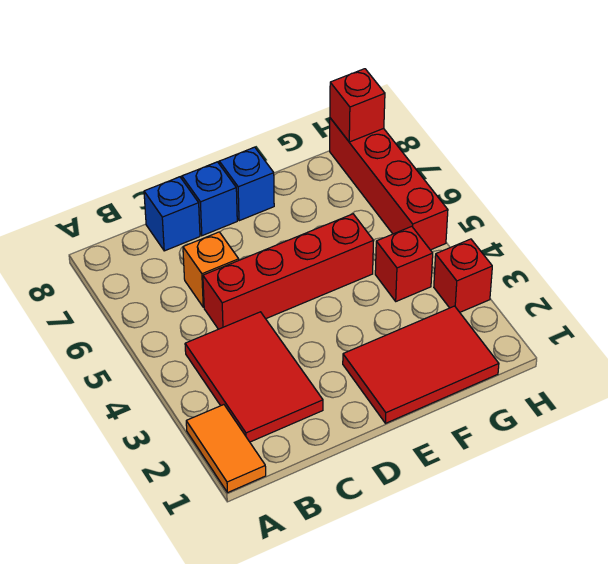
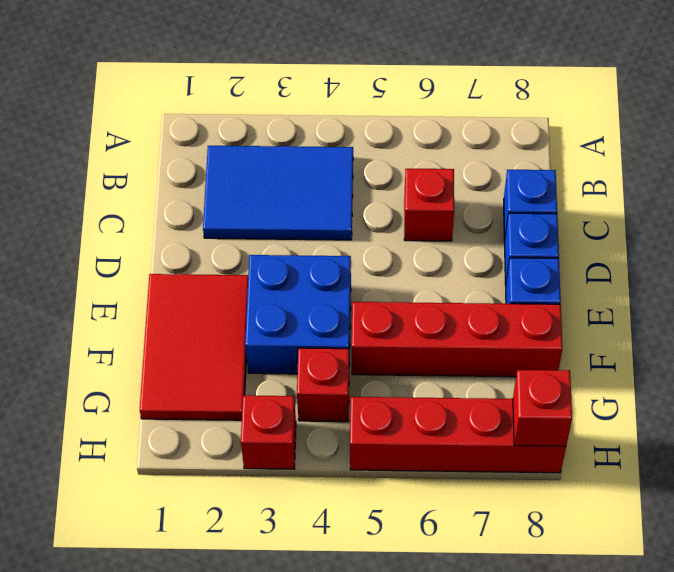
orange tile A1:A2 level 1 -> none
red tile B2:C4 level 1 -> blue tile B2:C4 level 1
red brick C5:F5 level 1 -> red brick F5:F8 level 1
orange brick C6 level 1 -> red brick C6 level 1
none -> blue brick E3:F4 level 1

